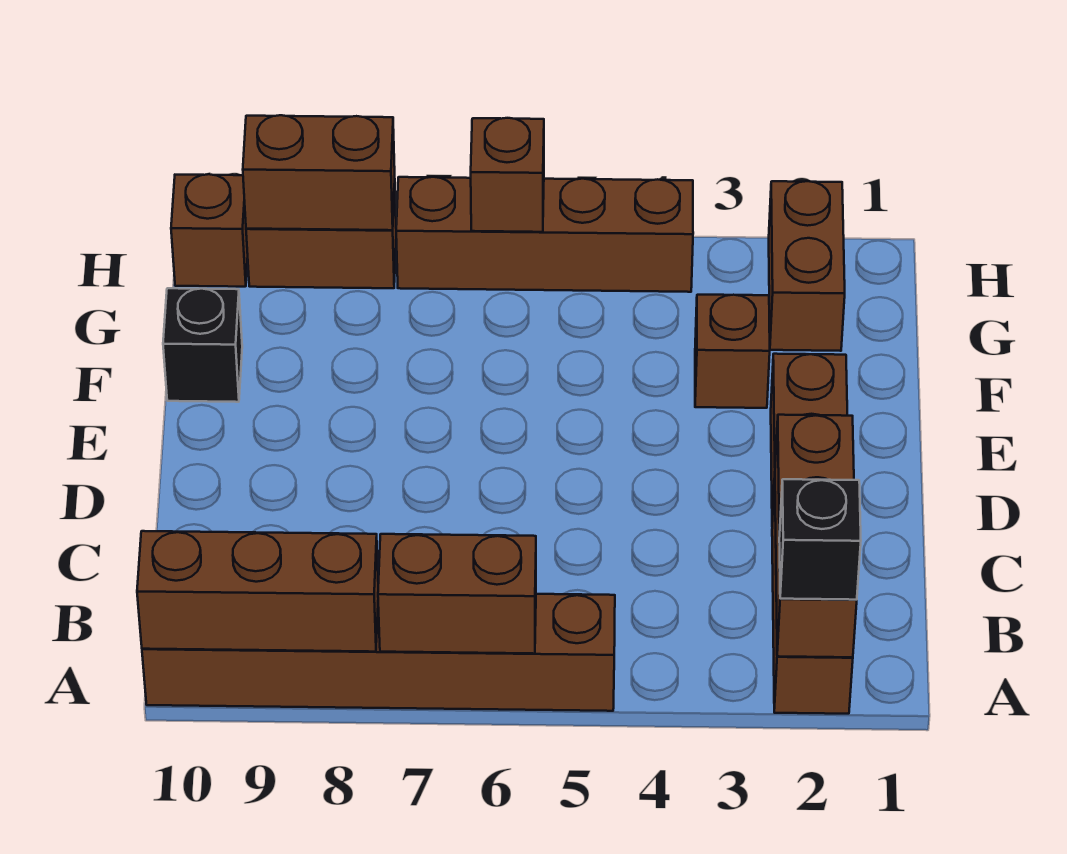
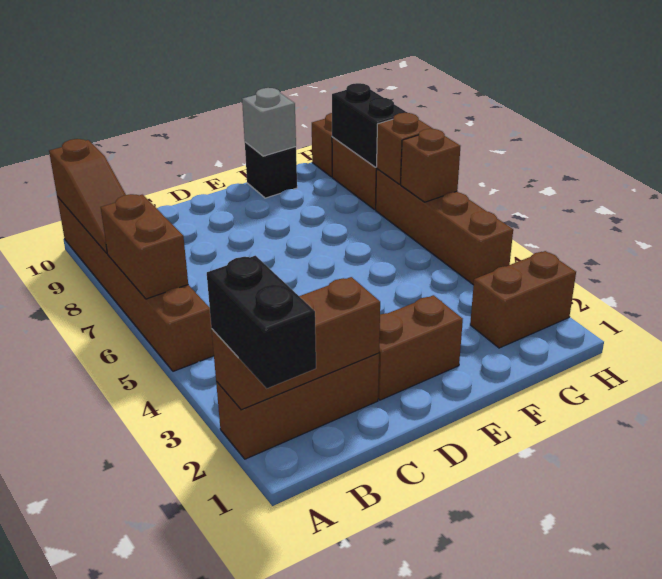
black brick A2 level 3 -> black brick A1:A2 level 3
brown brick A8:A10 level 2 -> brown slope A8:A10 level 2 top 10
brown brick F3 level 1 -> brown brick H7 level 2
none -> grey brick F10 level 2
brown brick H8:H9 level 2 -> black brick H8:H9 level 2

